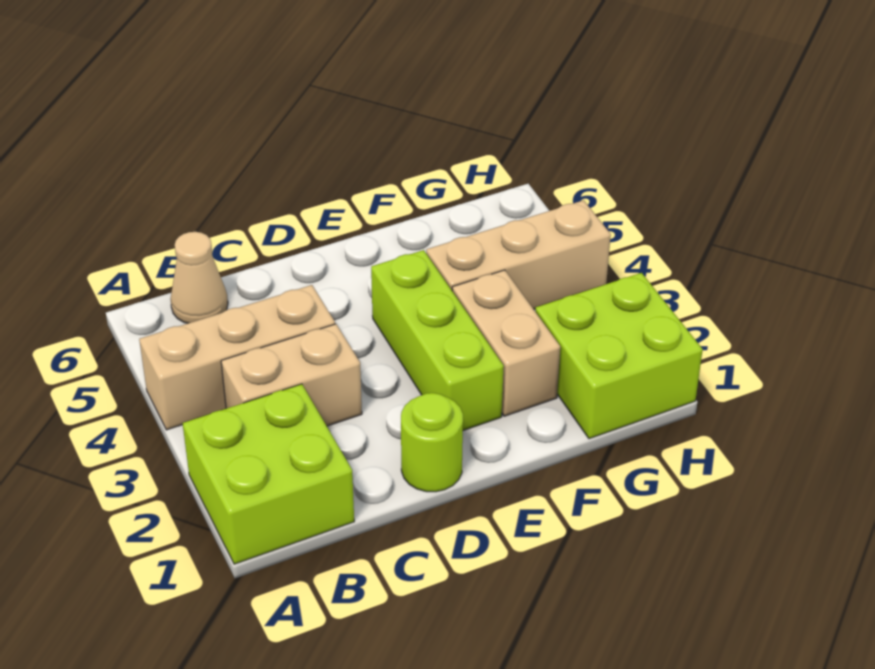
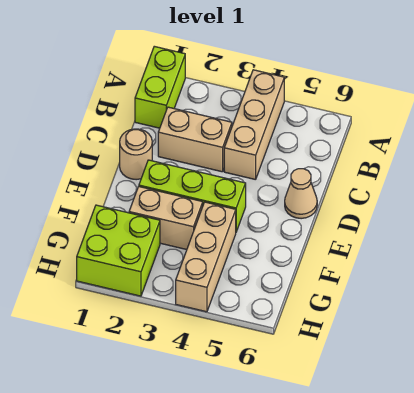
lime brick A1:B2 level 1 -> lime brick A1:B1 level 1
tan brick B3:C3 level 1 -> tan brick C2:C3 level 1
tan cone B6 level 1 -> tan cone D6 level 1
lime round brick D1 level 1 -> tan round brick D1 level 1

